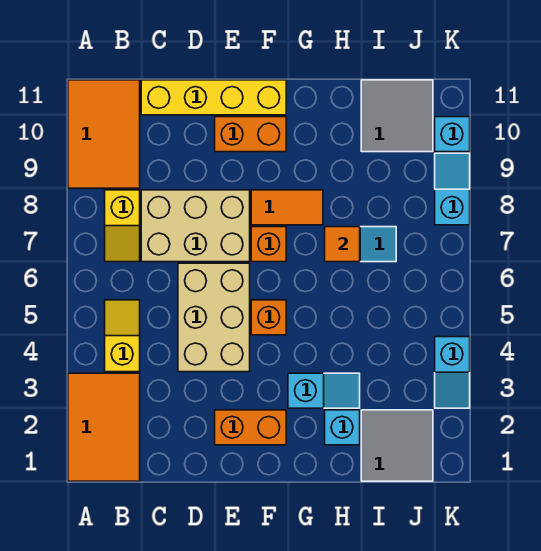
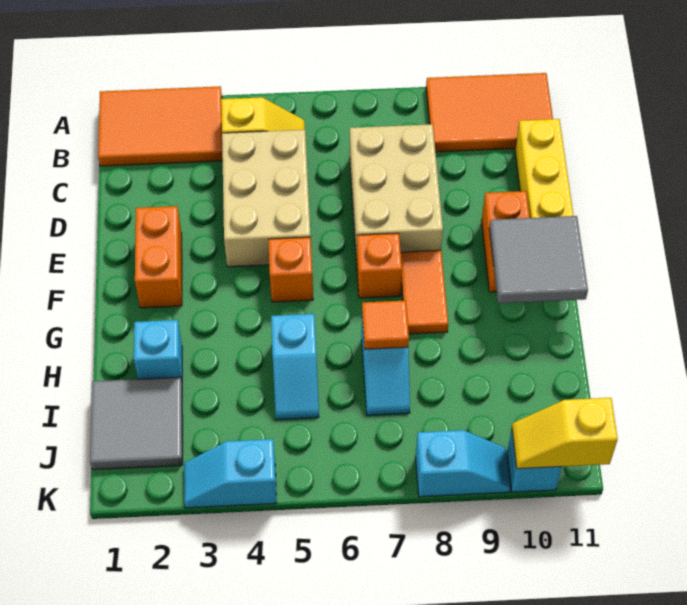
yellow slope B7:B8 level 1 top 8 -> yellow slope K10:K11 level 2 top 11
tan brick D4:E6 level 1 -> tan brick C4:E5 level 1
cyan slope G3:H3 level 1 top G -> cyan slope H5:I5 level 1 top H
grey tile I10:J11 level 1 -> grey tile F10:G11 level 2

